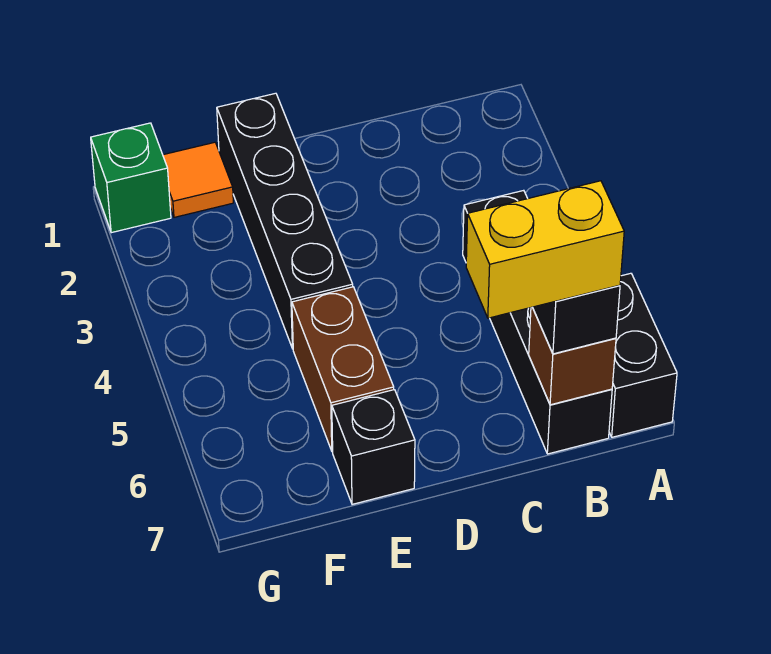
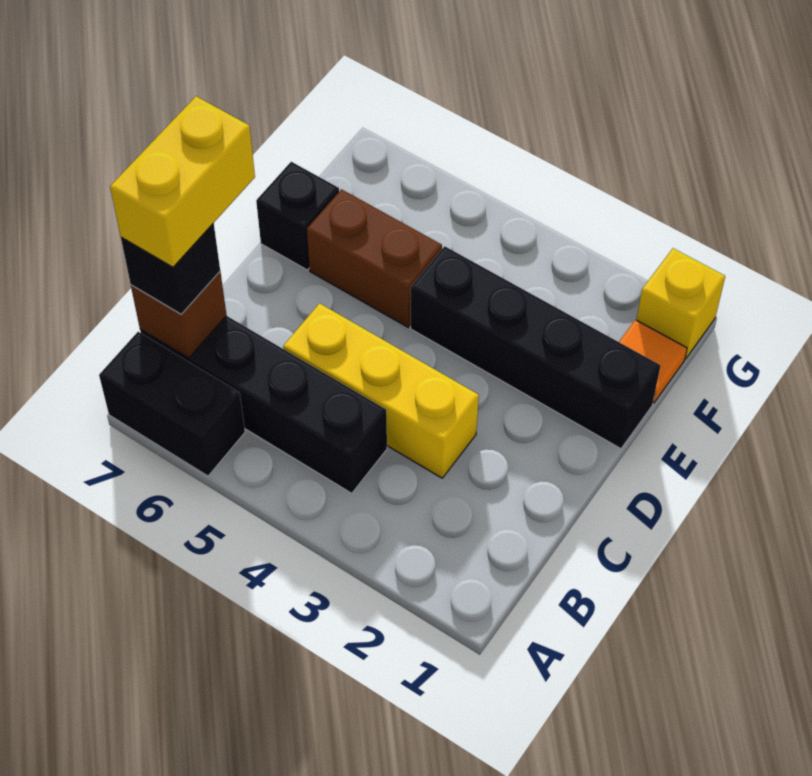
none -> yellow brick C3:C5 level 1
green brick G1 level 1 -> yellow brick G1 level 1

